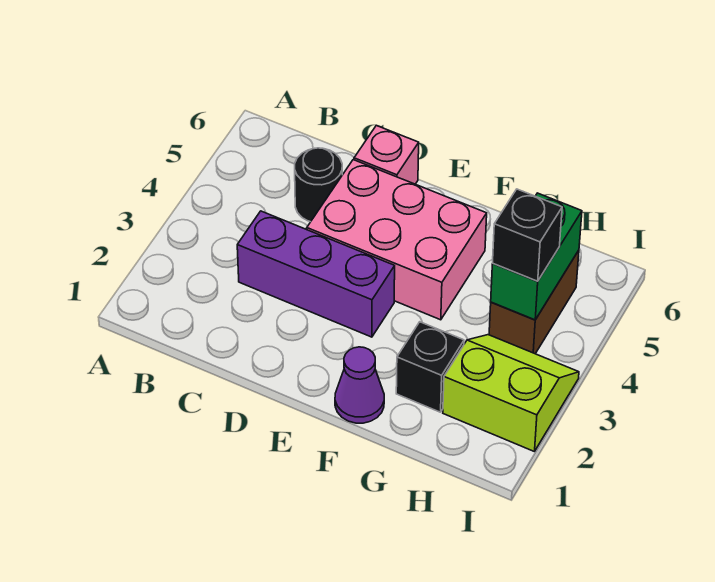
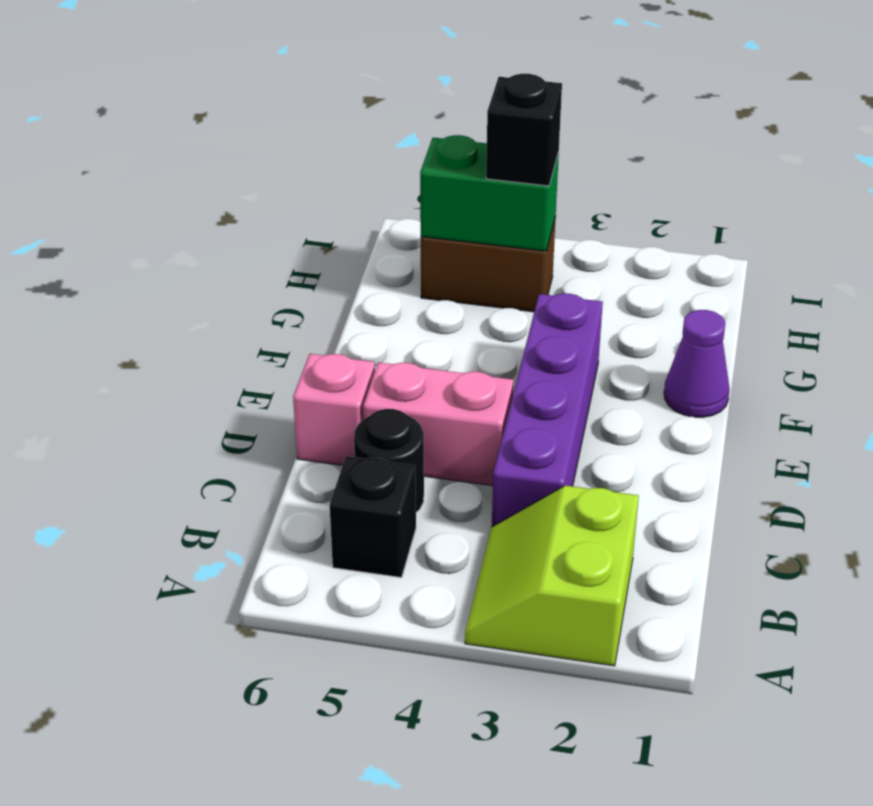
purple brick C3:E3 level 1 -> purple brick C3:F3 level 1
pink brick D4:F5 level 1 -> pink brick D4:D5 level 1
black brick G2 level 1 -> black brick B5 level 1
lime slope H2:I3 level 1 top 2 -> lime slope A2:B3 level 1 top 2

